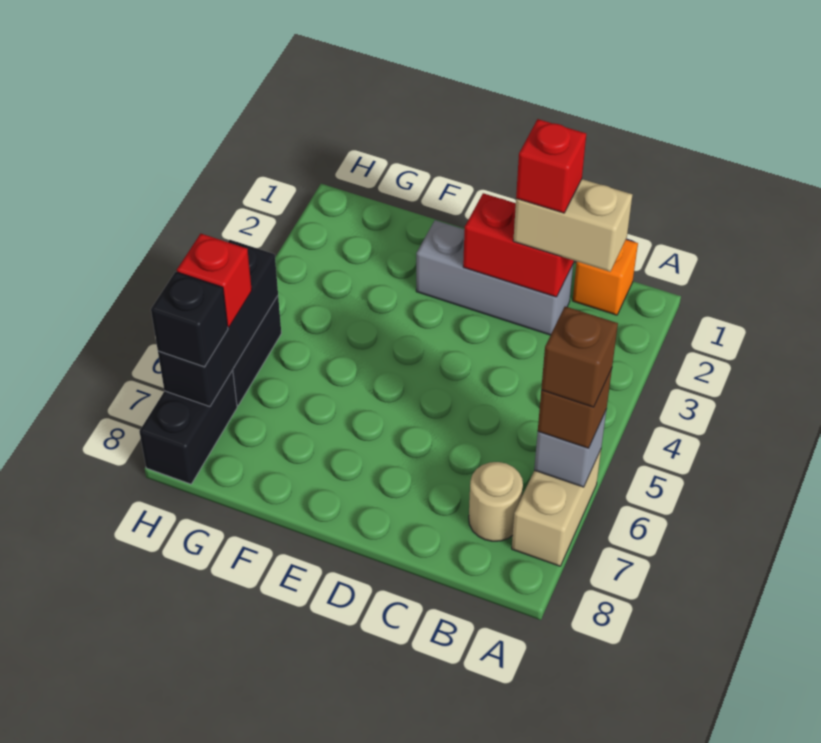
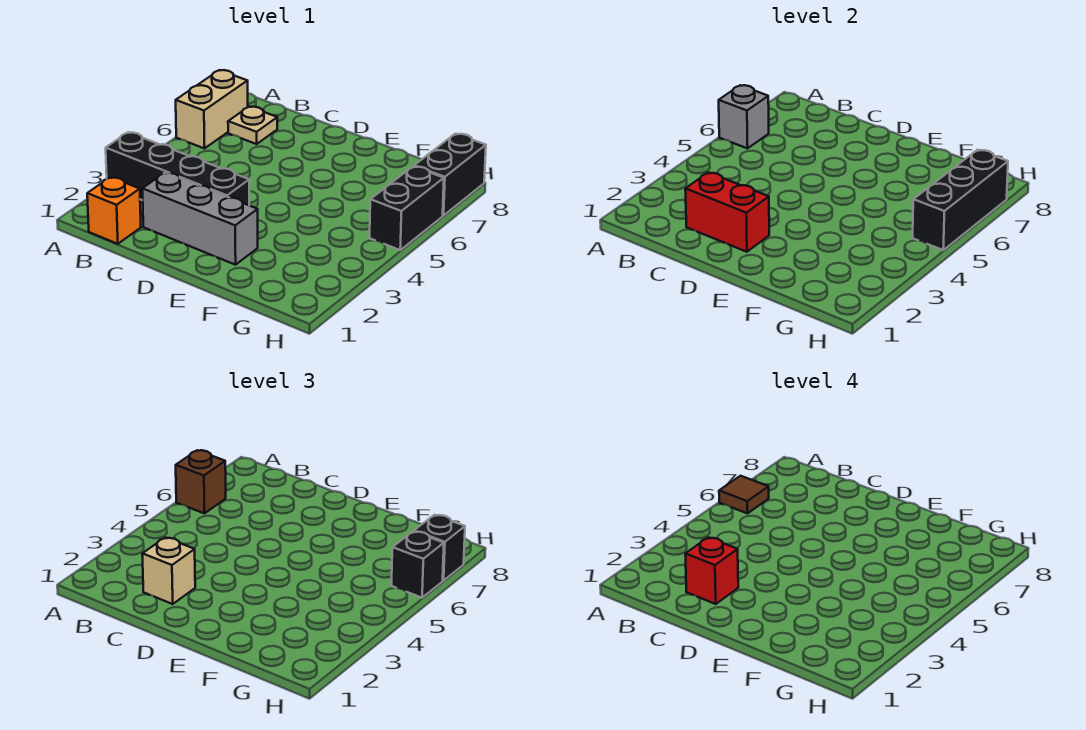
none -> black brick A3:D3 level 1
brown brick A6 level 4 -> brown tile A6 level 4
tan brick B2:C2 level 3 -> tan brick C2 level 3
tan round brick B7 level 1 -> tan plate B7 level 1
red brick H6 level 3 -> black brick H6 level 3

